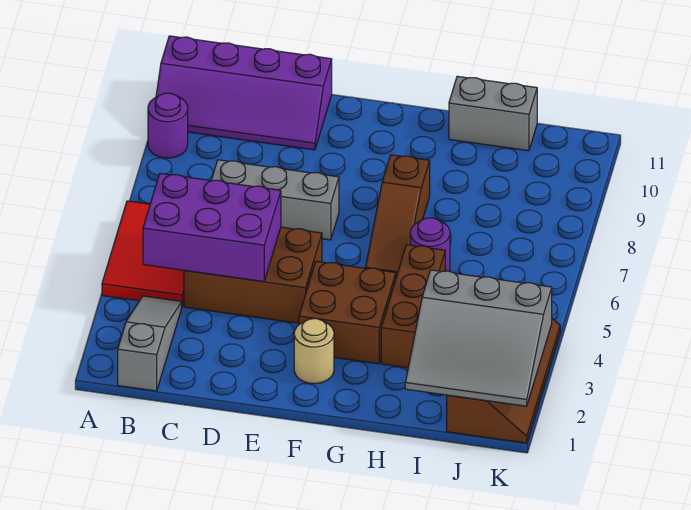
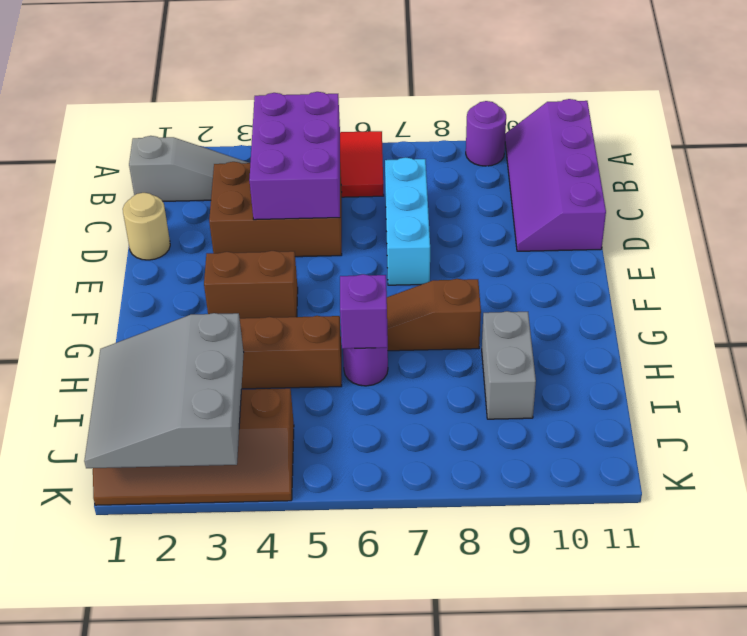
brown brick C4:E5 level 1 -> brown brick C3:D5 level 1
grey brick C7:E7 level 1 -> cyan brick C7:E7 level 1
tan round brick F2 level 1 -> tan round brick D1 level 1
brown brick F3:G4 level 1 -> brown brick F3:F4 level 1
none -> purple brick H6 level 2
grey brick H11:I11 level 1 -> grey brick H9:I9 level 1

